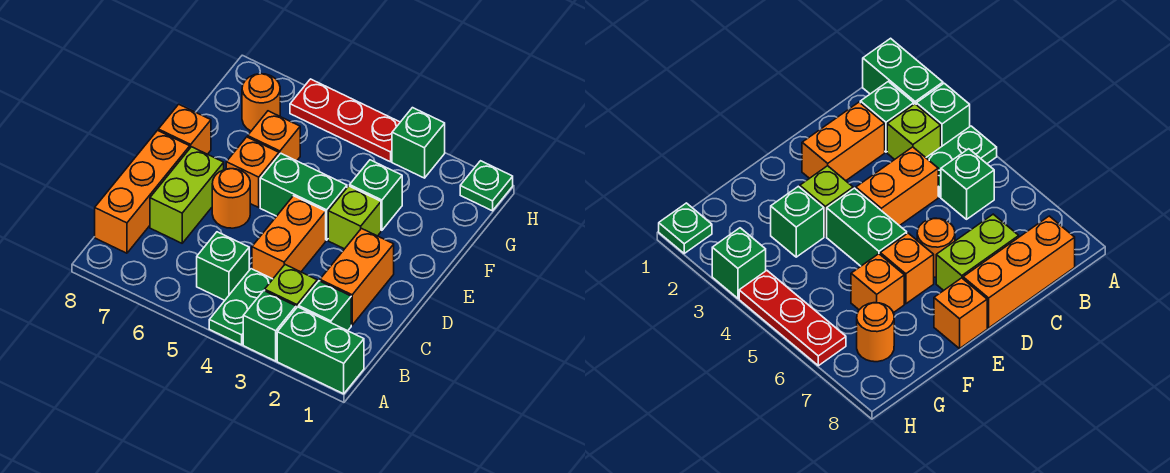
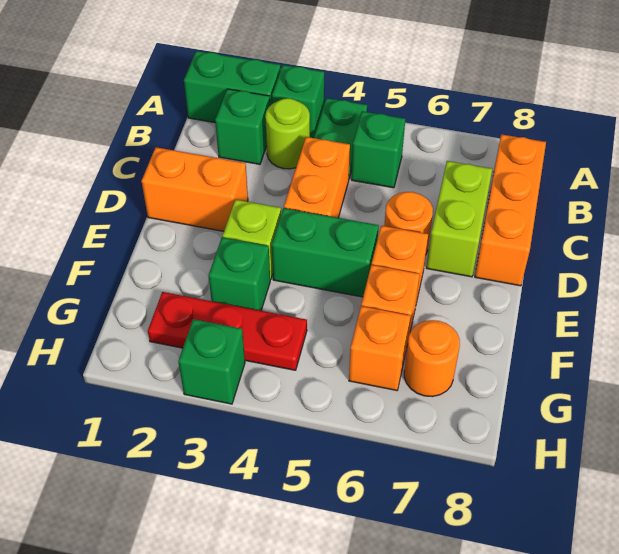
lime brick B3 level 1 -> lime round brick B3 level 1
orange brick C2:D2 level 1 -> orange brick D1:D2 level 1
orange brick E8 level 1 -> orange brick G6 level 1
green plate H1 level 1 -> none
red plate H4:H6 level 1 -> red plate G2:G4 level 1

